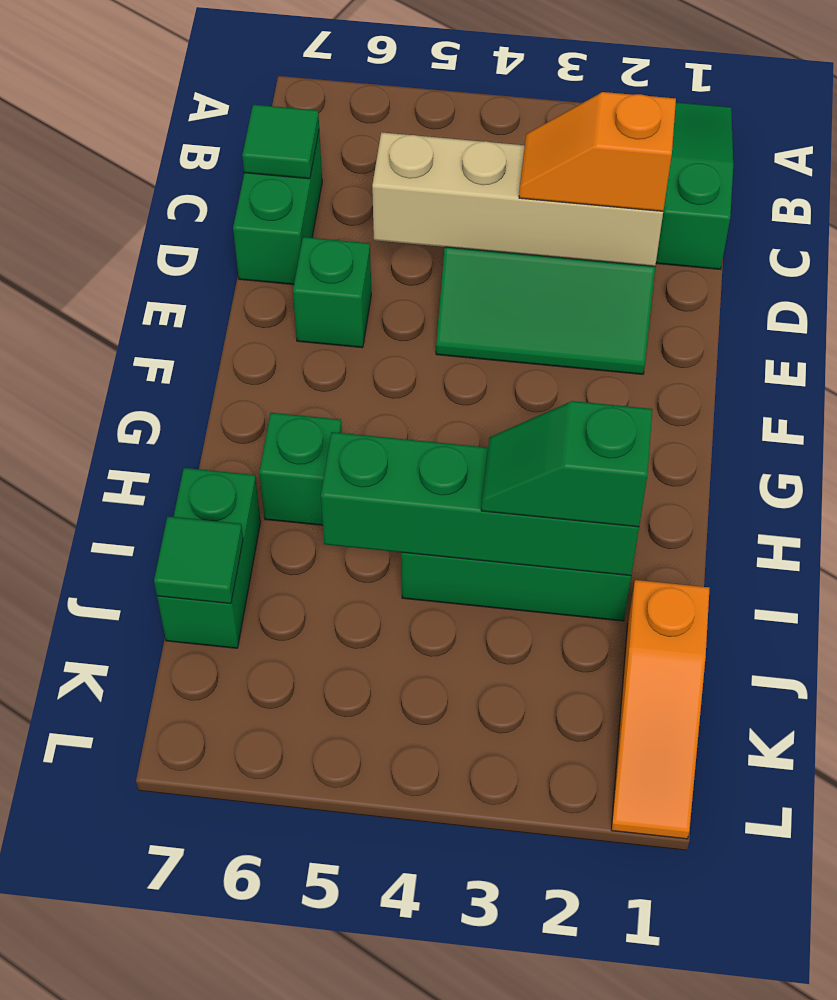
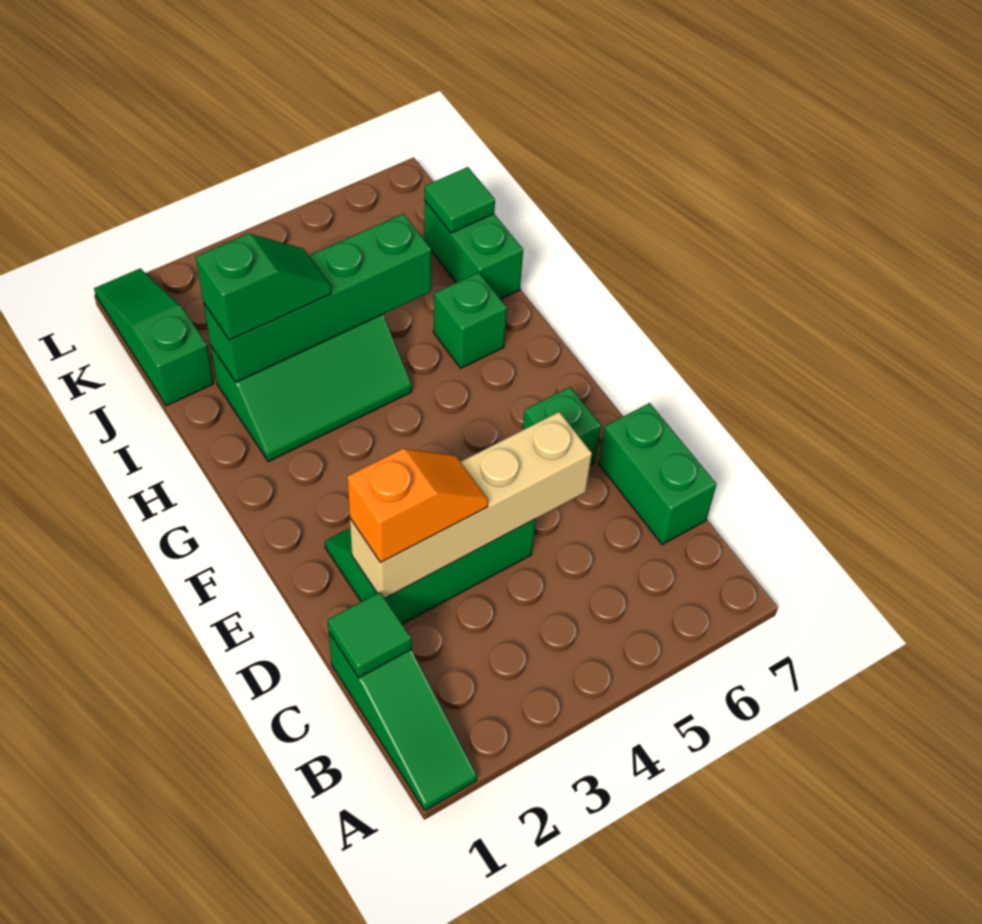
green tile C7 level 2 -> green tile C1 level 2
orange slope J1:L1 level 1 top J -> green slope J1:L1 level 1 top J

